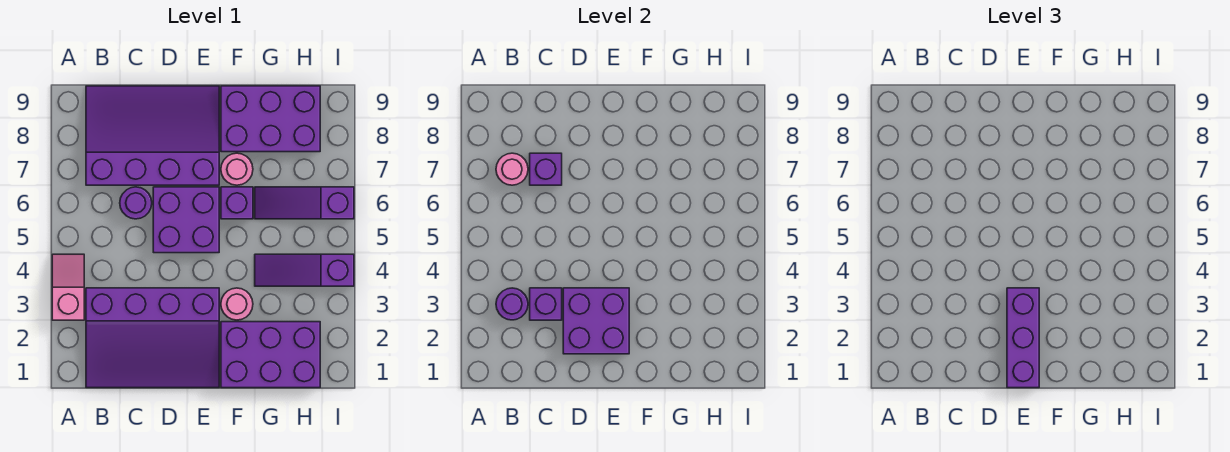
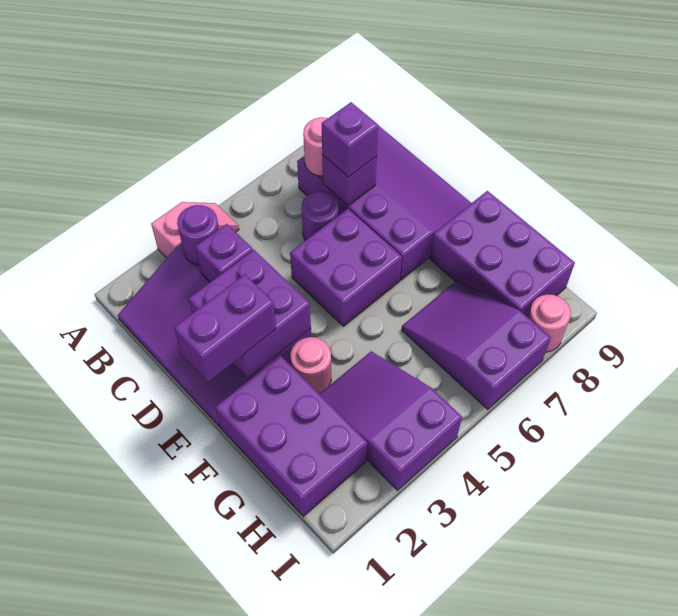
purple brick E1:E3 level 3 -> purple brick E1:E2 level 3
purple brick F6 level 1 -> purple brick C7 level 3
pink round brick F7 level 1 -> pink round brick I8 level 1
purple slope G4:I4 level 1 top I -> purple slope G3:I4 level 1 top I
purple slope G6:I6 level 1 top I -> purple slope G6:I7 level 1 top I

